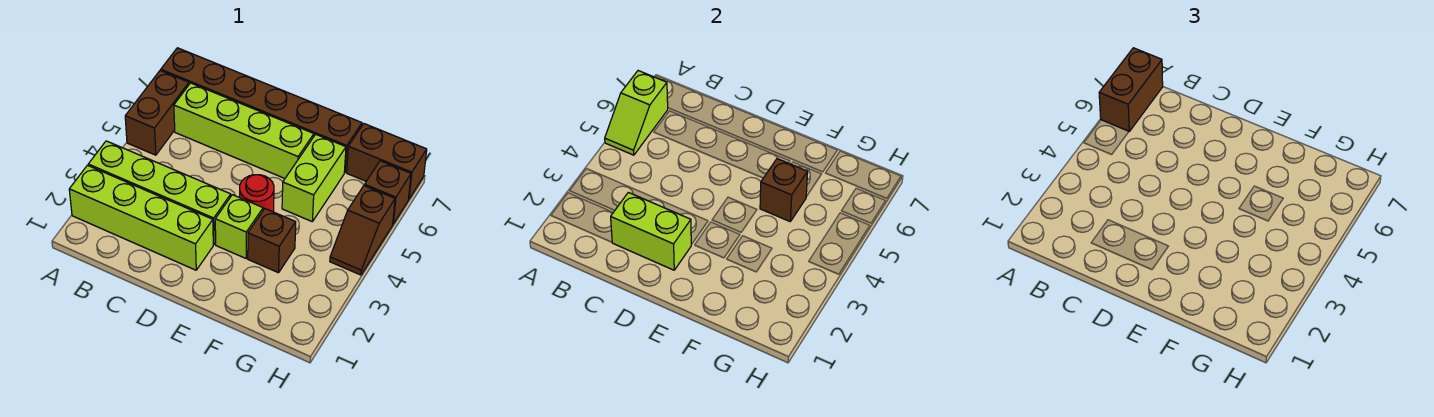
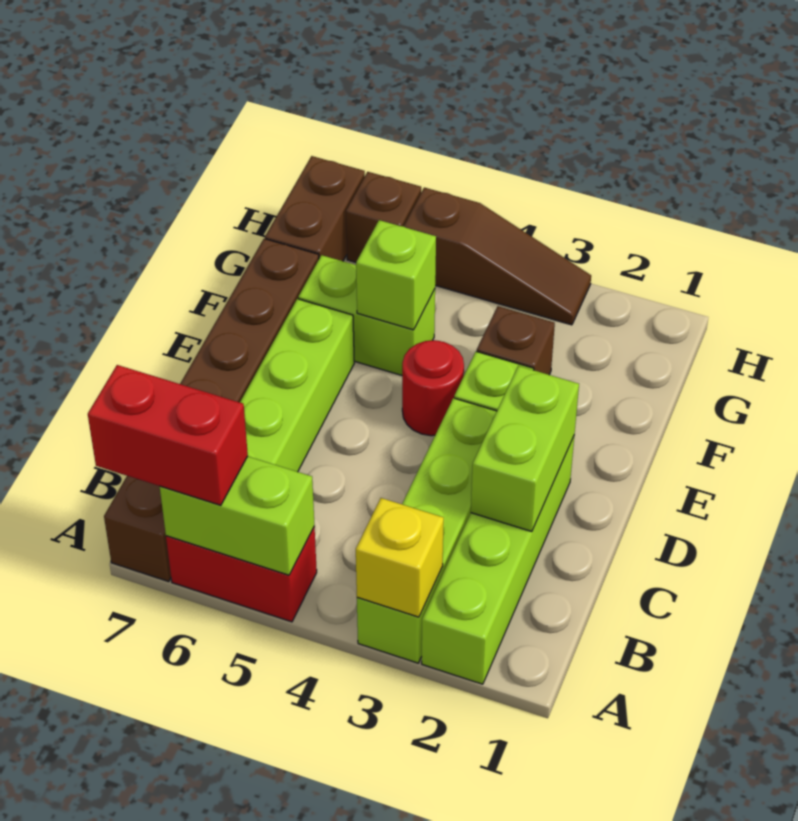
none -> yellow brick A3 level 2
brown brick A5:A6 level 1 -> red brick A5:A6 level 1
lime slope A5:A6 level 2 top 6 -> lime brick A5:A6 level 2
brown brick A6:A7 level 3 -> red brick A6:A7 level 3
brown brick F5 level 2 -> lime brick F5 level 2
brown slope H4:H5 level 1 top 5 -> brown slope H3:H5 level 1 top 5

